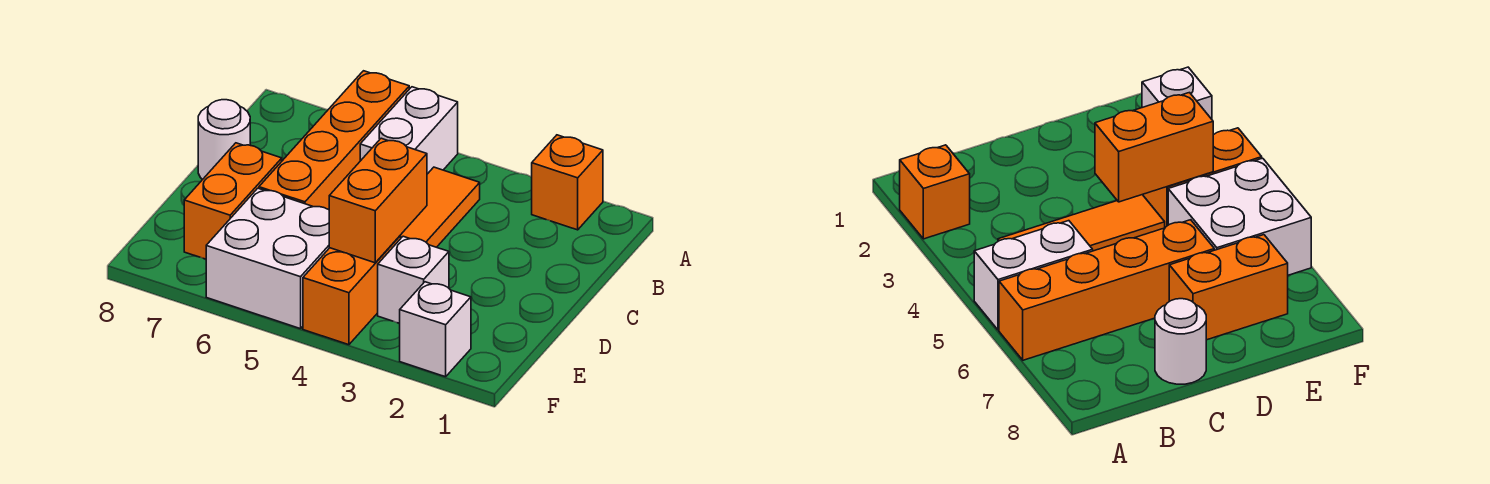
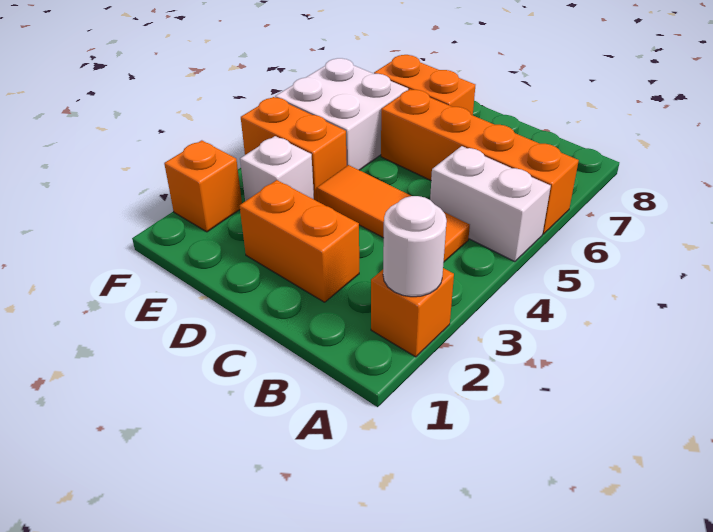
white round brick C8 level 1 -> white round brick A2 level 2
orange brick D4:E4 level 2 -> orange brick C2:D2 level 1
white brick F2 level 1 -> orange brick F2 level 1

